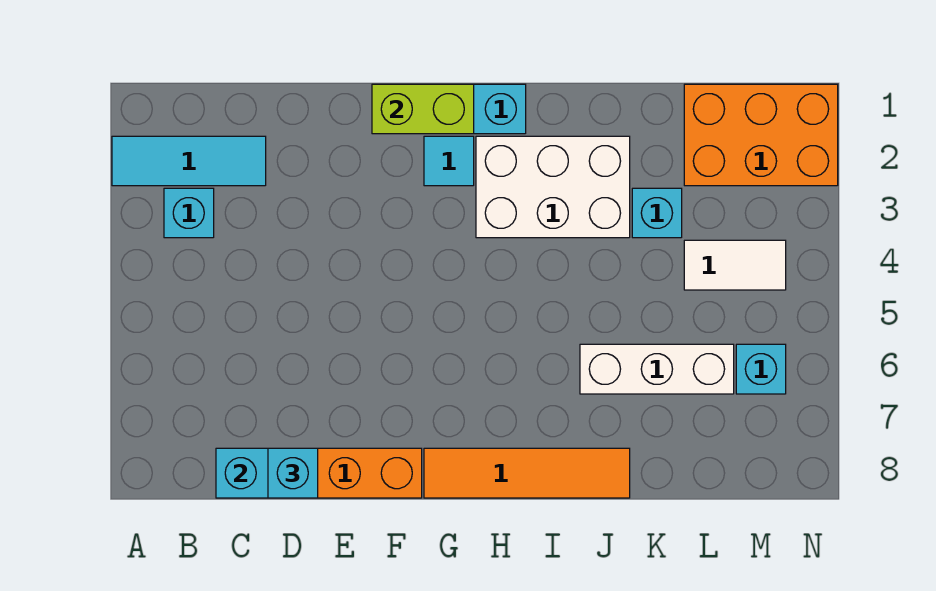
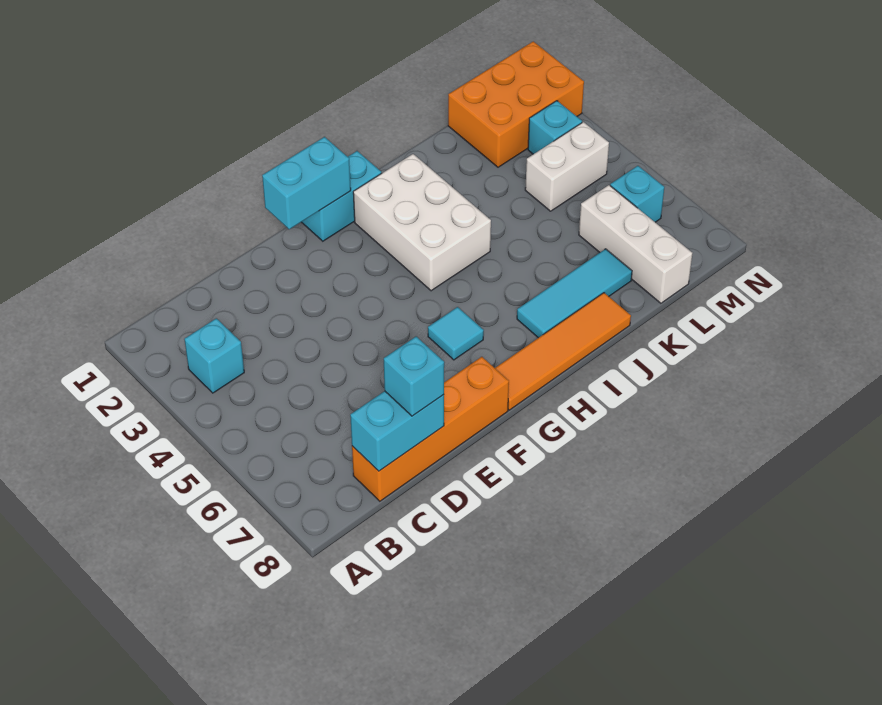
cyan tile A2:C2 level 1 -> cyan tile I7:K7 level 1
lime brick F1:G1 level 2 -> cyan brick F1:G1 level 2
cyan tile G2 level 1 -> cyan tile G6 level 1
white brick H2:J3 level 1 -> white brick H2:I4 level 1
white brick J6:L6 level 1 -> white brick L6:L8 level 1
cyan brick K3 level 1 -> cyan brick M3 level 1
white tile L4:M4 level 1 -> white brick L4:M4 level 1

